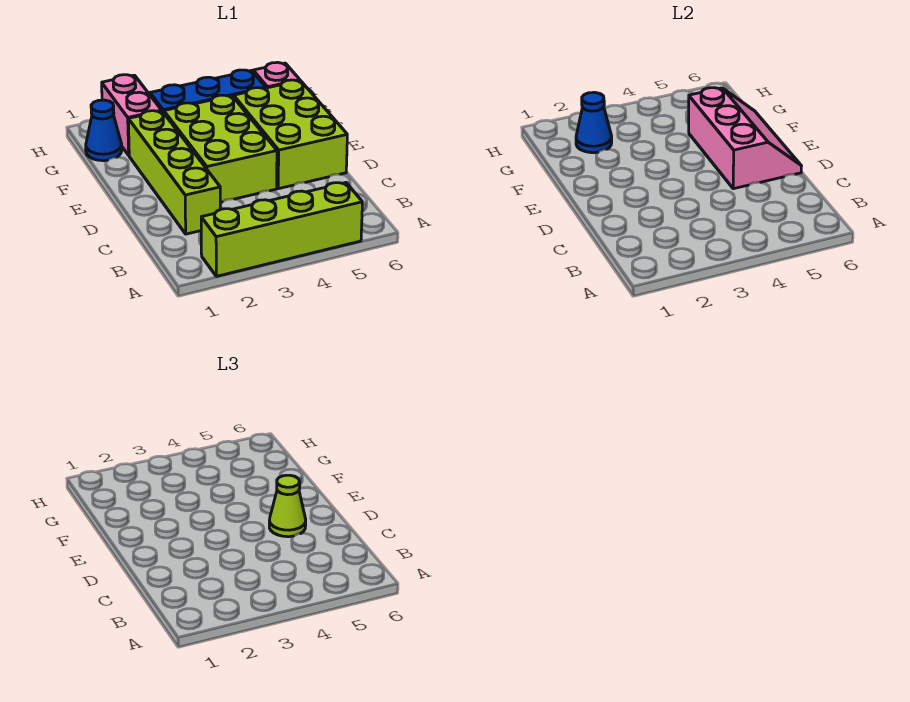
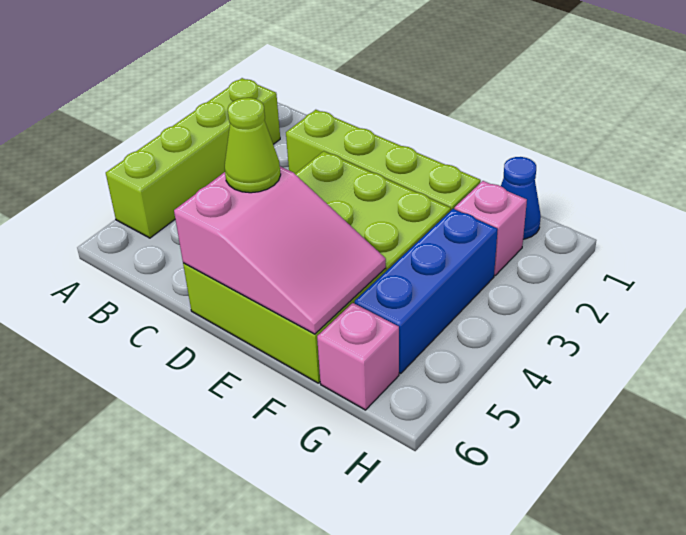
pink slope D5:F6 level 2 top 5 -> pink slope D5:F6 level 2 top D
pink brick G2:H2 level 1 -> pink brick G2 level 1
blue cone G2 level 2 -> none

